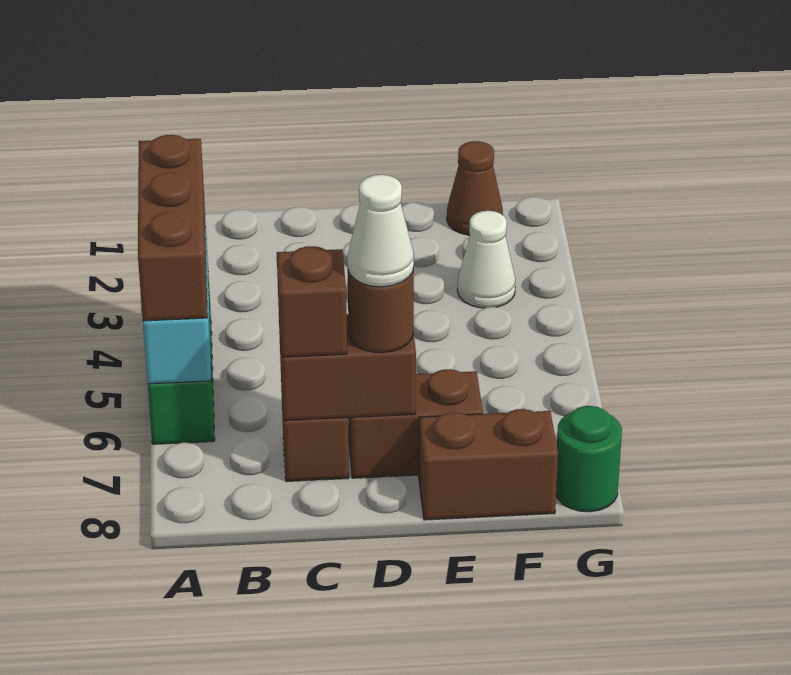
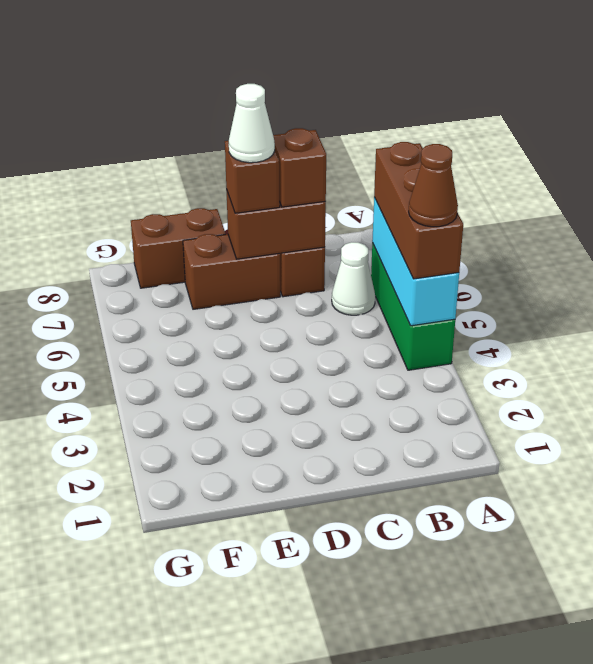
brown round brick D7 level 3 -> brown brick D7 level 3
brown cone F1 level 1 -> brown cone A4 level 4
white cone F3 level 1 -> white cone B6 level 1
green round brick G8 level 1 -> none

